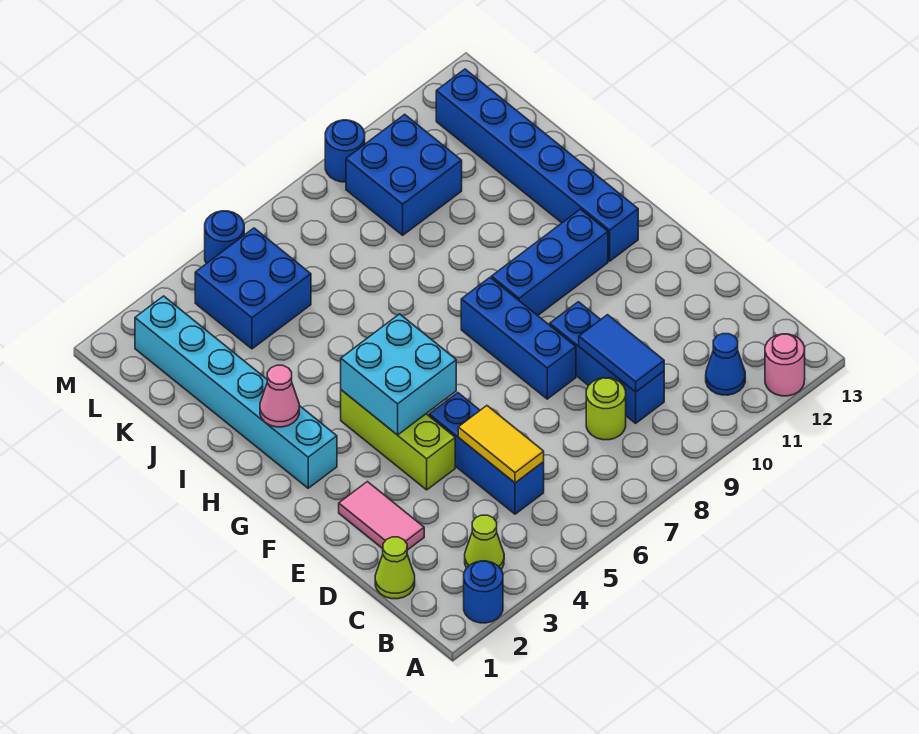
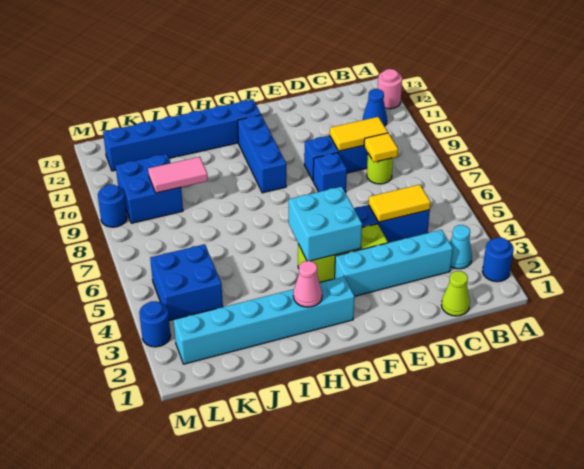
lime cone B3 level 1 -> cyan cone B3 level 1
none -> cyan brick C3:F3 level 1
none -> yellow tile C8 level 2
blue tile C9:D9 level 2 -> yellow tile C9:D9 level 2
pink tile D2:E2 level 1 -> pink tile J9:K9 level 2
blue brick E8:G8 level 1 -> blue brick E8 level 1
blue round brick M5 level 1 -> blue round brick M3 level 1

